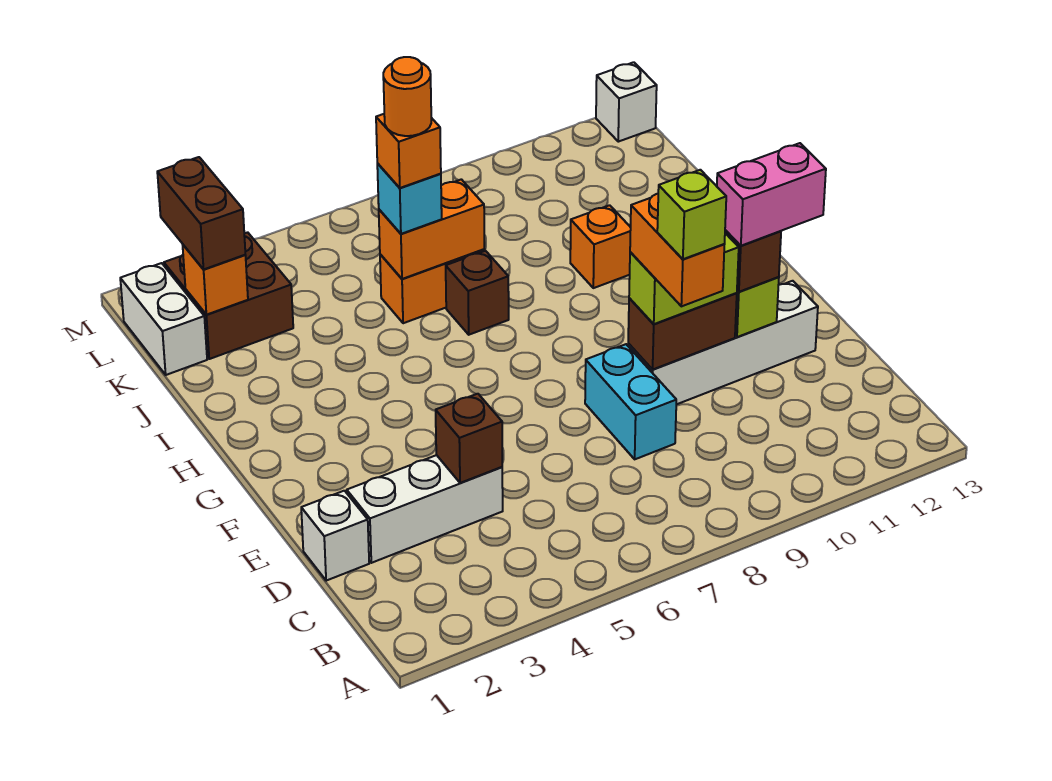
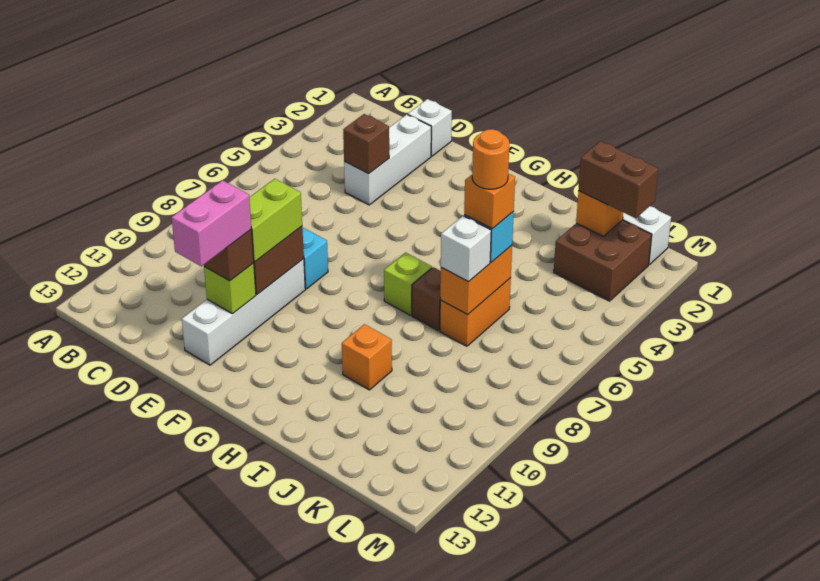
orange brick D9:E9 level 4 -> none
lime brick D9 level 5 -> lime brick H7 level 1
white brick M13 level 1 -> white brick J7 level 3

